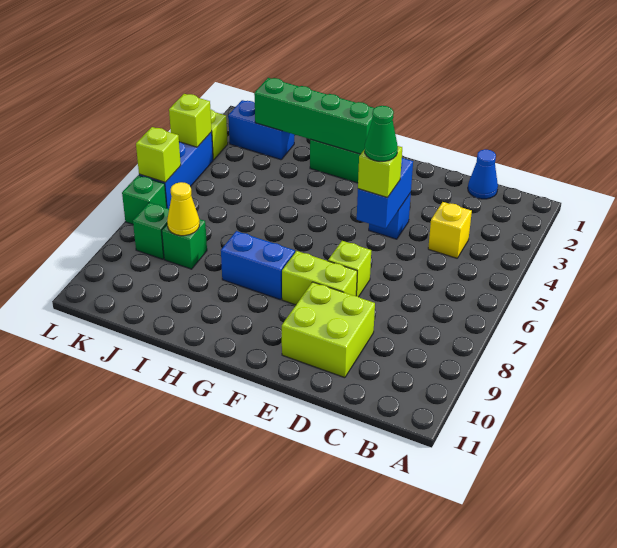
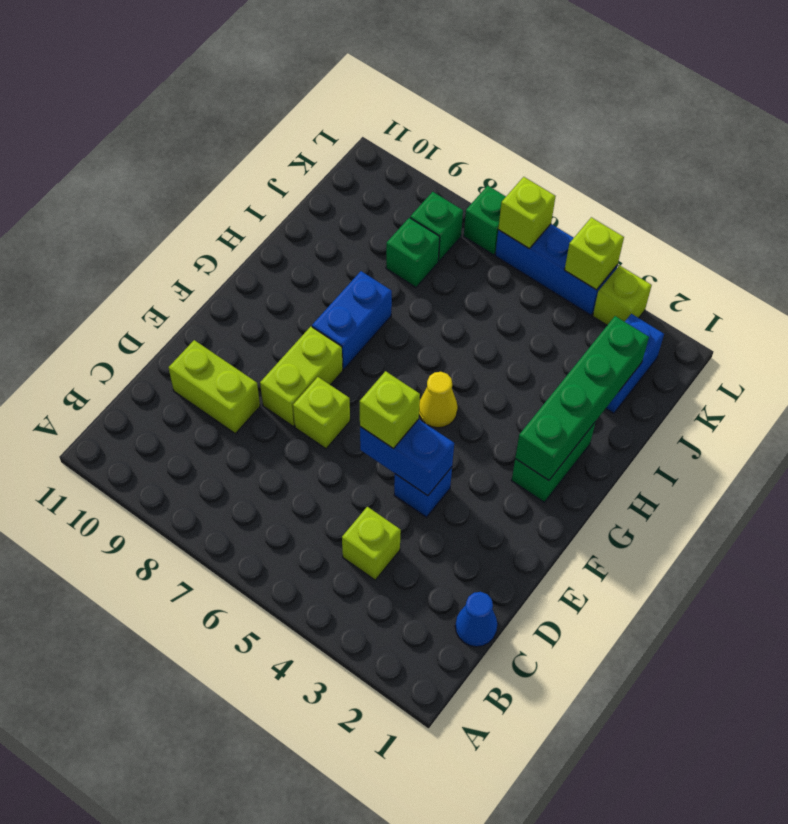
yellow brick C4 level 1 -> lime brick C4 level 1
lime brick D9:E10 level 1 -> lime brick D9:D10 level 1
green cone E5 level 4 -> none
yellow cone J8 level 2 -> yellow cone G5 level 1

